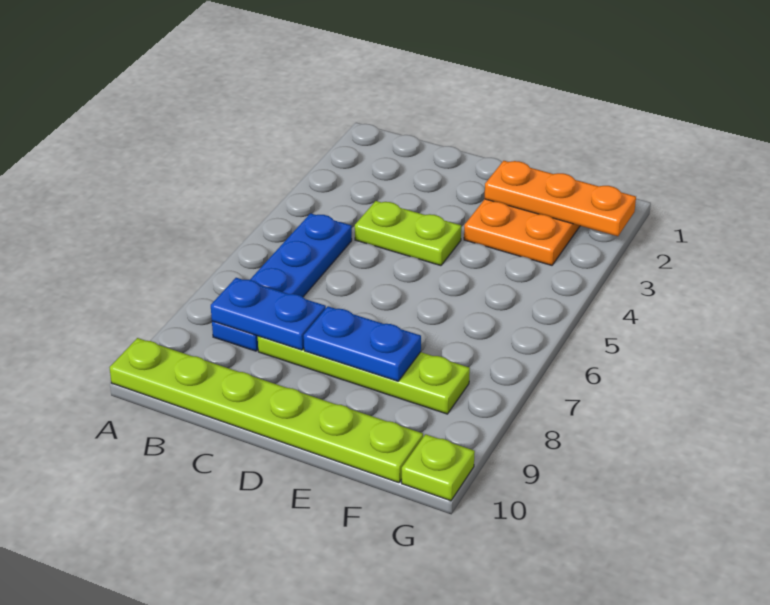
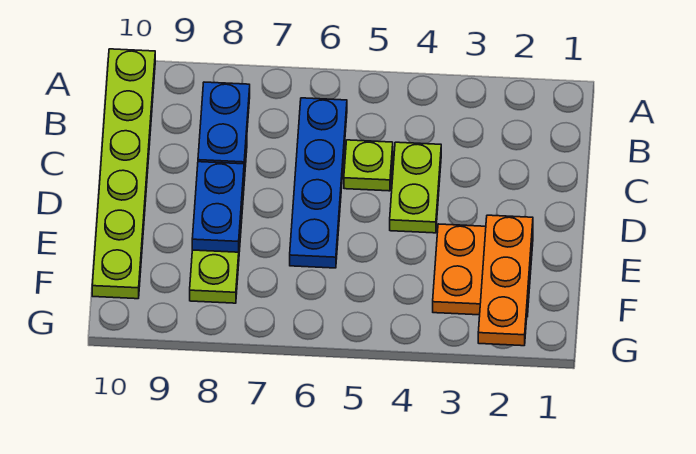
blue plate B5:B8 level 1 -> blue plate B6:E6 level 1
lime plate G10 level 1 -> lime plate C5 level 1

